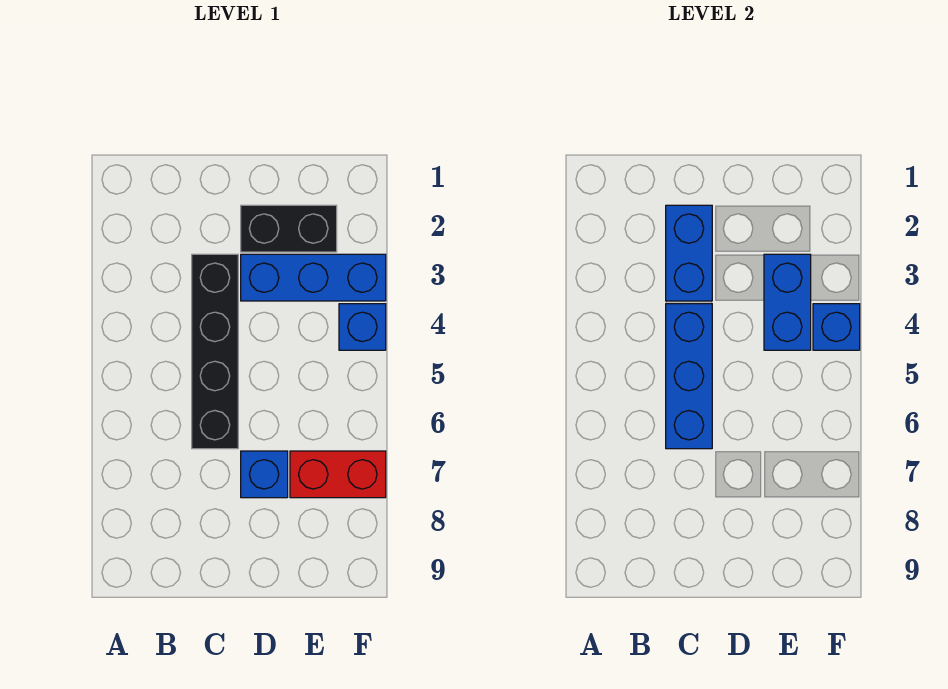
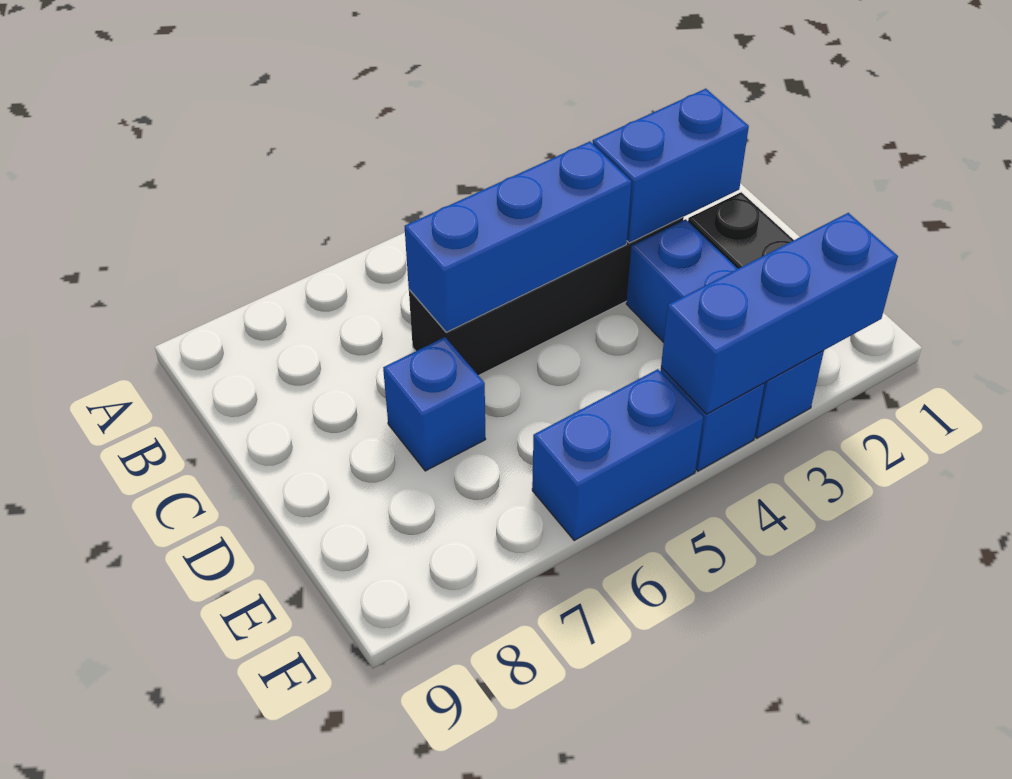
blue brick E3:E4 level 2 -> blue brick F5:F6 level 1
red brick E7:F7 level 1 -> none
blue brick F4 level 2 -> blue brick F2:F4 level 2

